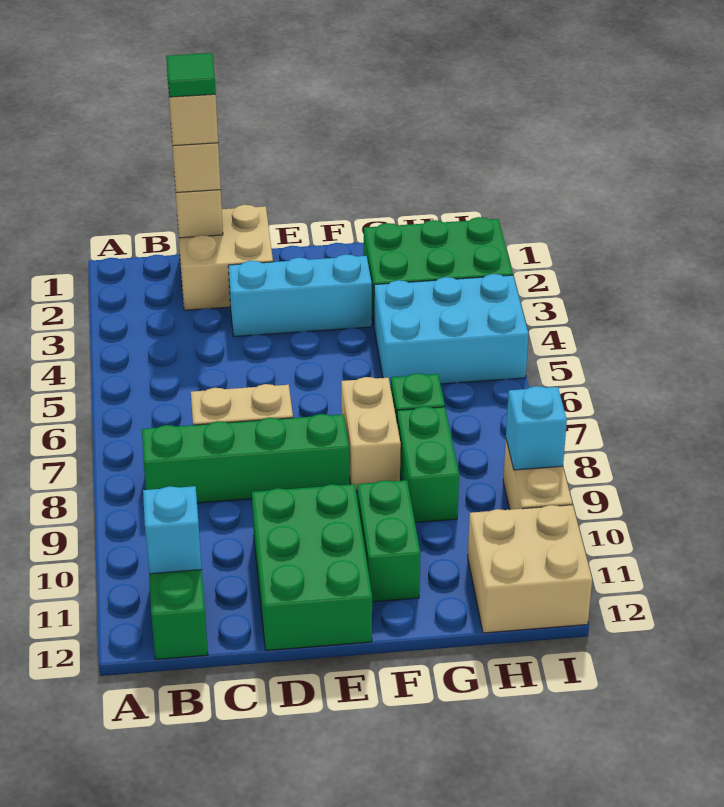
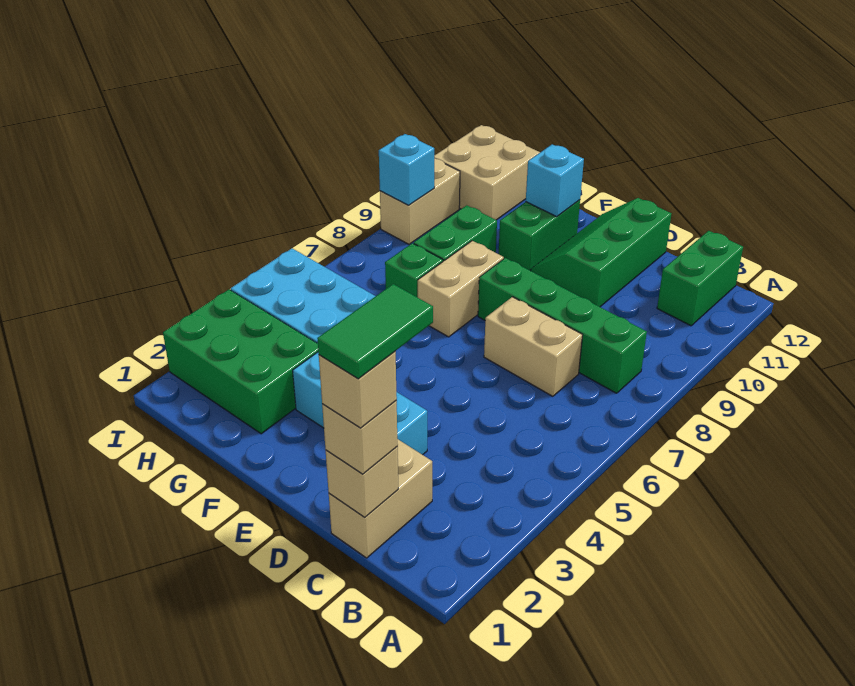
cyan brick B11 level 2 -> cyan brick F11 level 2
tan brick C1:D2 level 1 -> tan brick C1:C2 level 1
green tile C1 level 5 -> green tile C1:C2 level 5
green brick D10:E12 level 1 -> green slope D10:E12 level 1 top D

